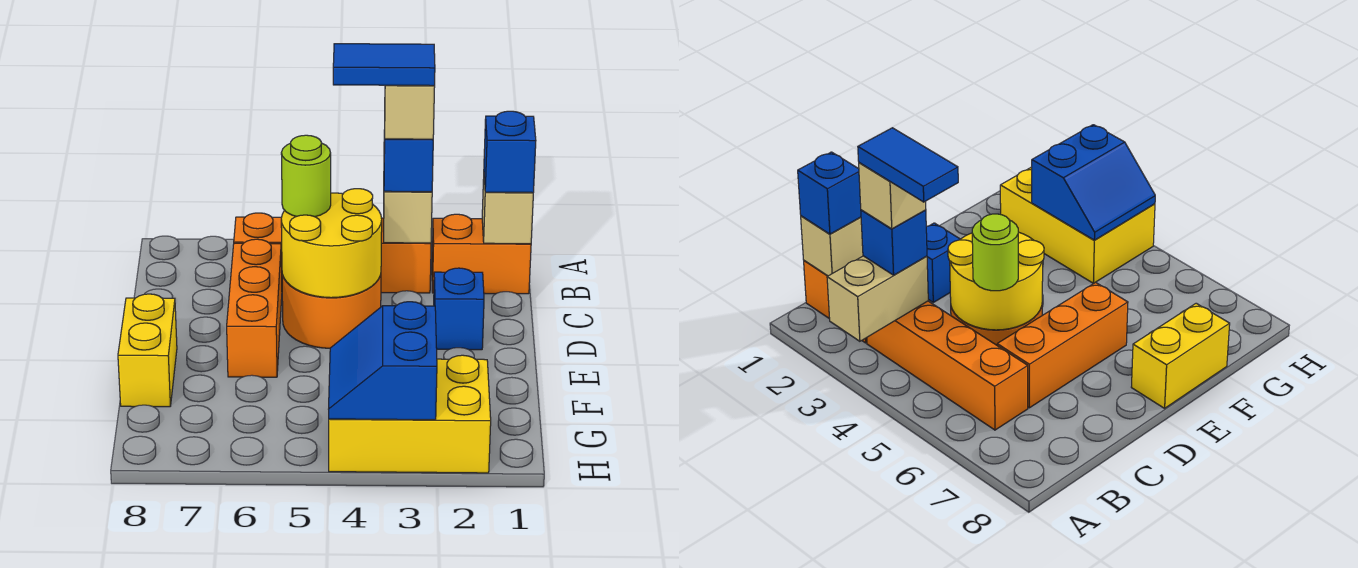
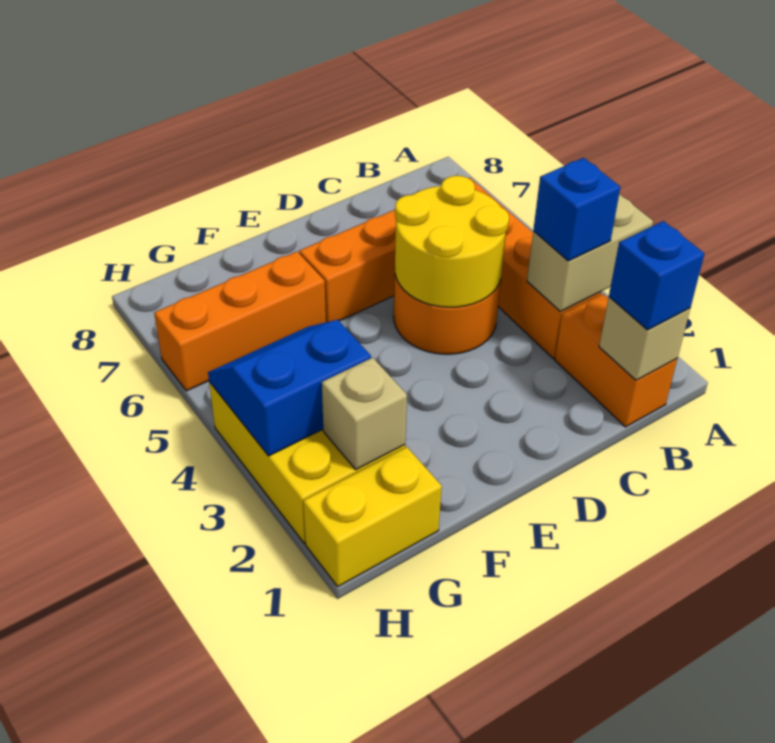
tan brick B3 level 4 -> tan brick G2 level 2
blue tile B3:B4 level 5 -> none
lime round brick C5 level 3 -> none
blue brick D2 level 1 -> none
yellow brick E8:F8 level 1 -> yellow brick G1:H1 level 1
none -> orange brick F6:H6 level 1

